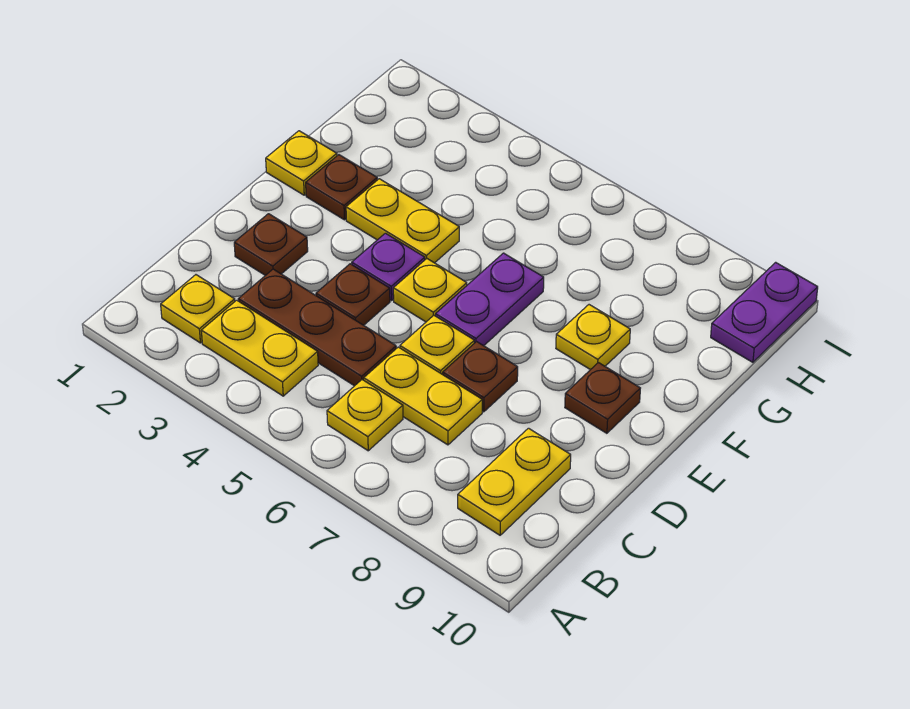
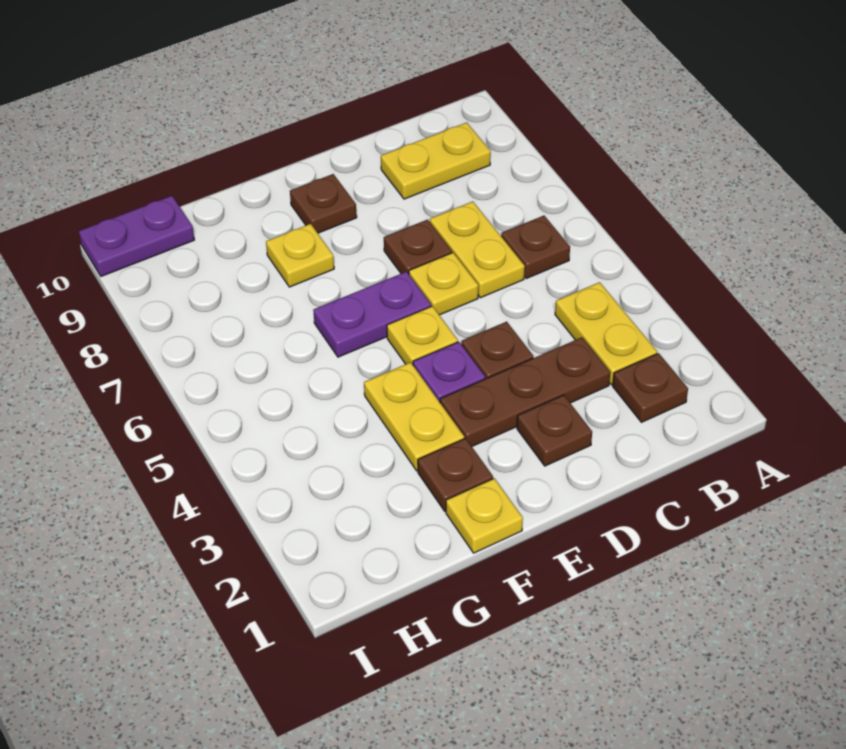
yellow plate B2 level 1 -> brown plate B2 level 1
yellow plate B6 level 1 -> brown plate B6 level 1
brown plate C3:C5 level 1 -> brown plate C3:E3 level 1

